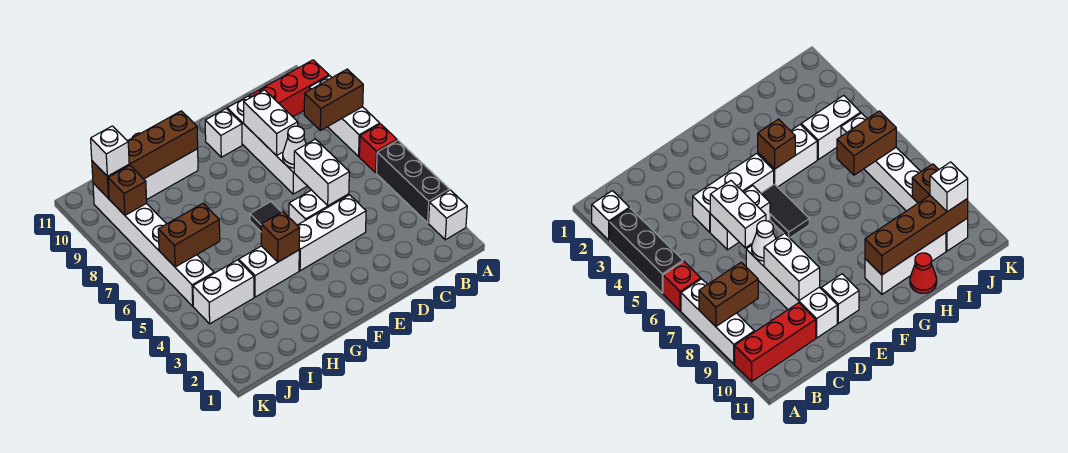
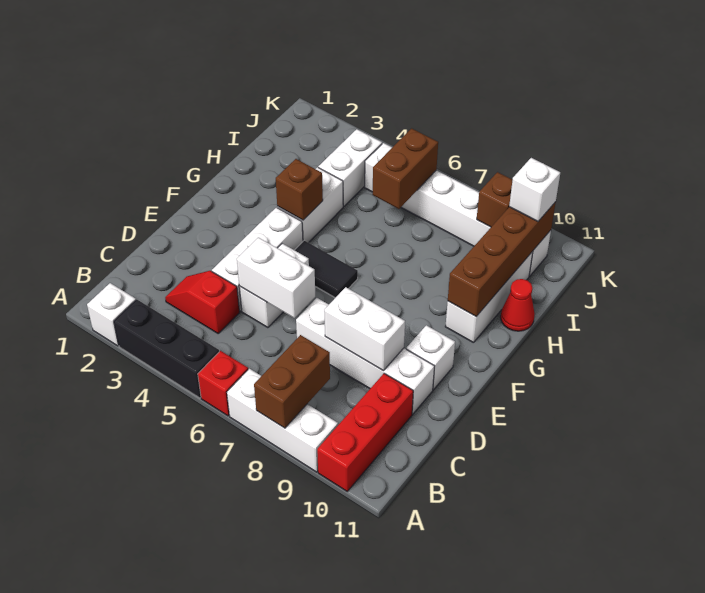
none -> red slope C3:C4 level 1 top 4
white cone D7 level 2 -> none

